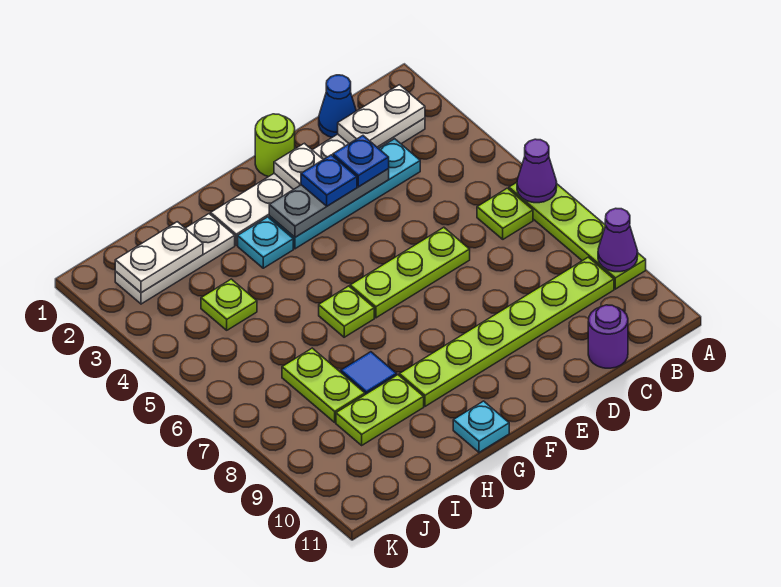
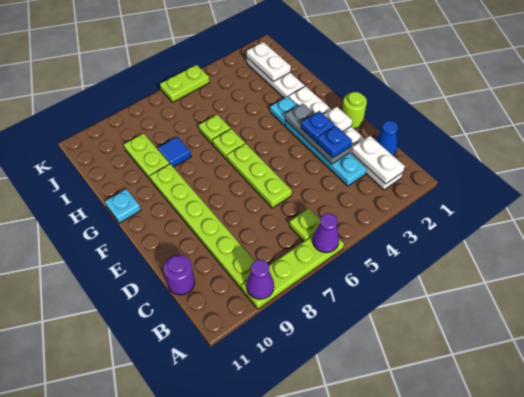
lime plate I4 level 1 -> lime plate H6 level 1
lime plate I7:I8 level 1 -> lime plate K5:K6 level 1

